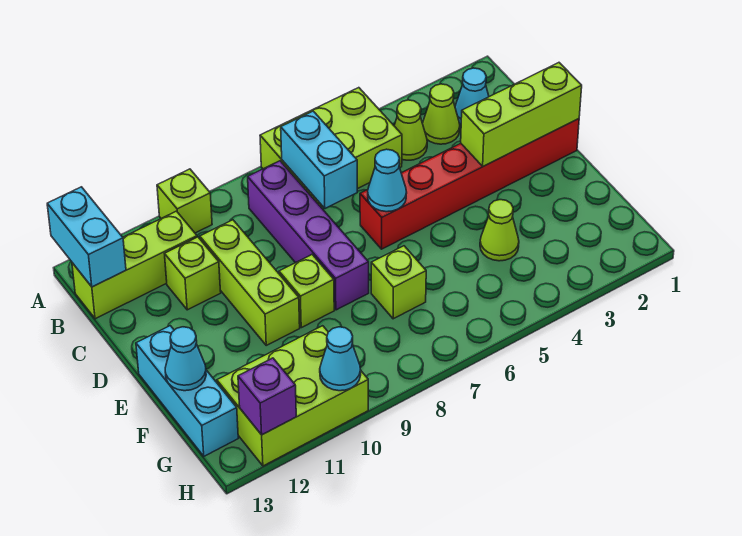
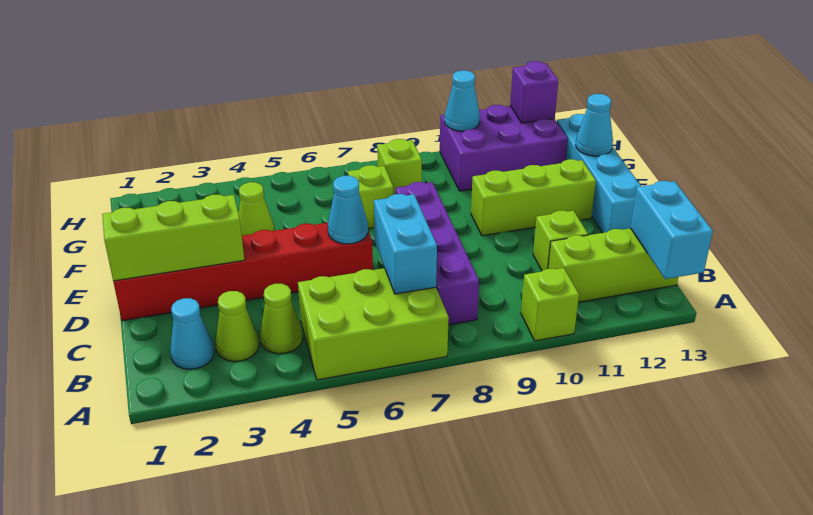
lime brick C10:E10 level 1 -> lime brick E10:E12 level 1
lime brick E9 level 1 -> lime brick G8 level 1
cyan brick E13:G13 level 1 -> cyan brick D13:G13 level 1
lime brick G10:H12 level 1 -> purple brick G10:H12 level 1

